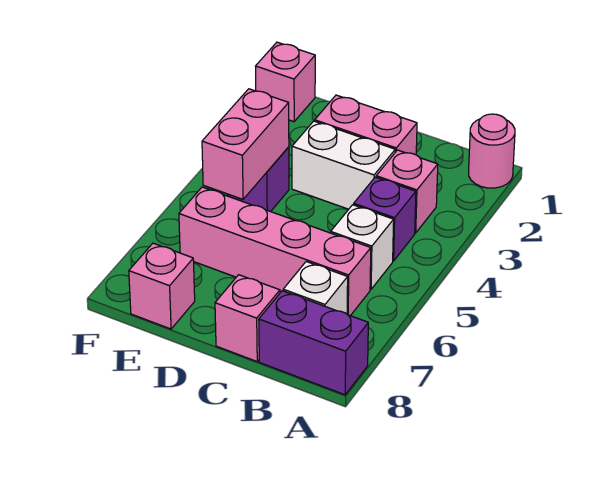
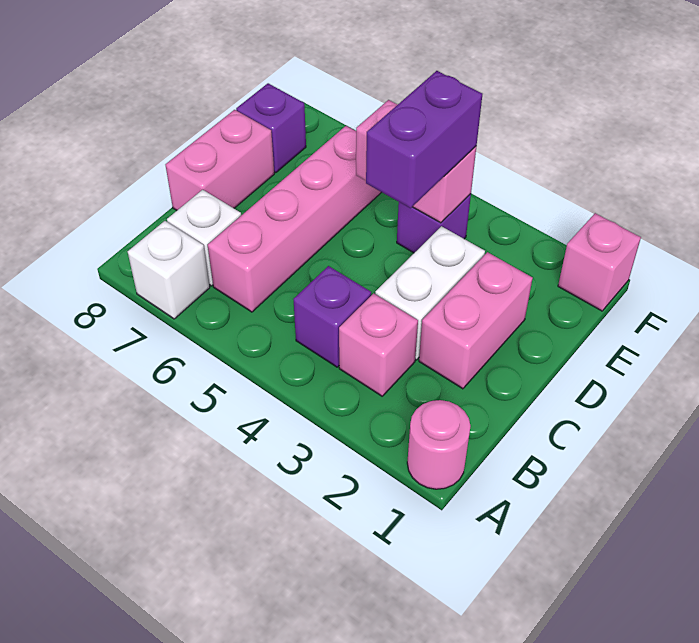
purple brick A8:B8 level 1 -> purple brick D4:E4 level 3
white brick B5 level 1 -> white brick A7 level 1
pink brick C8 level 1 -> pink brick C8:D8 level 1
pink brick E8 level 1 -> purple brick E8 level 1

